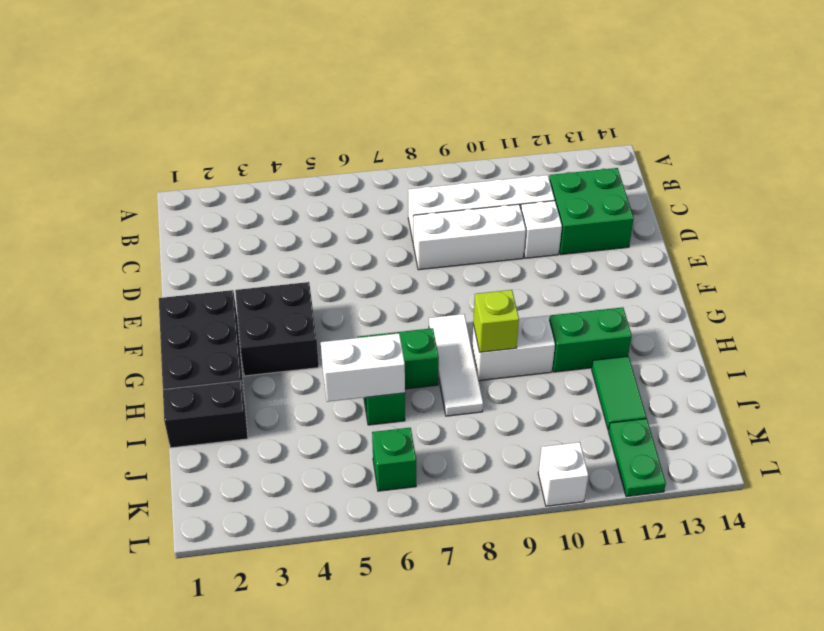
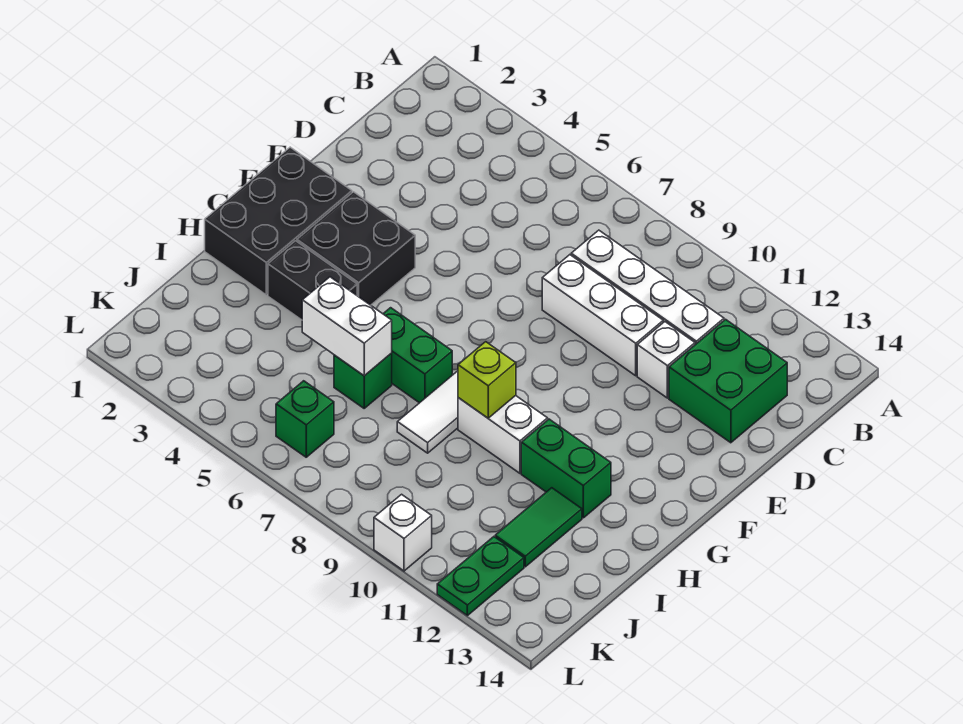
black brick I1:I2 level 1 -> black brick H3:H4 level 1

